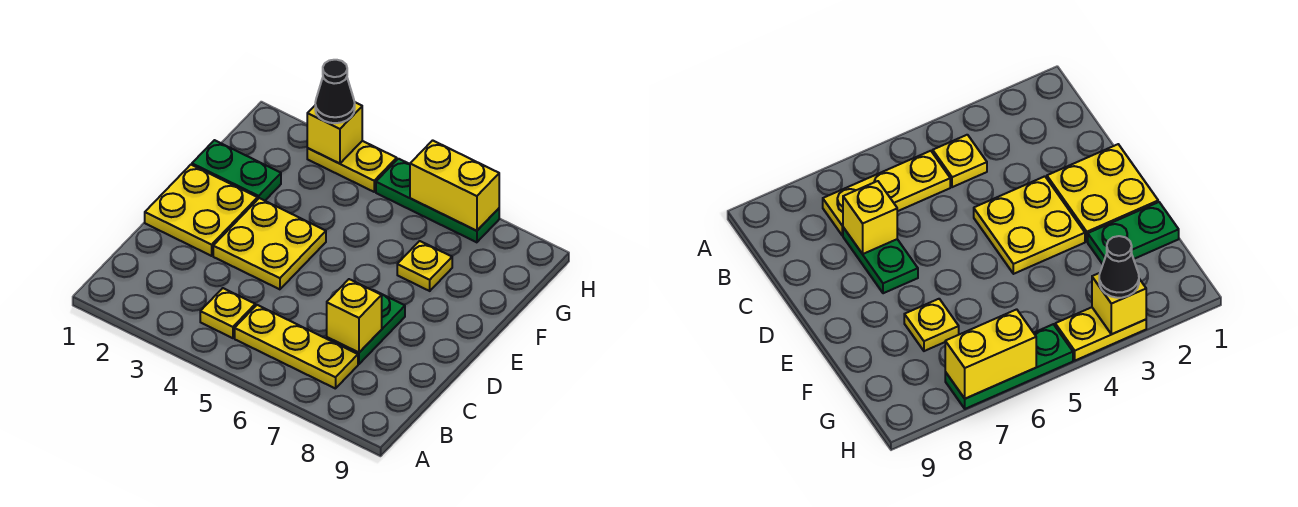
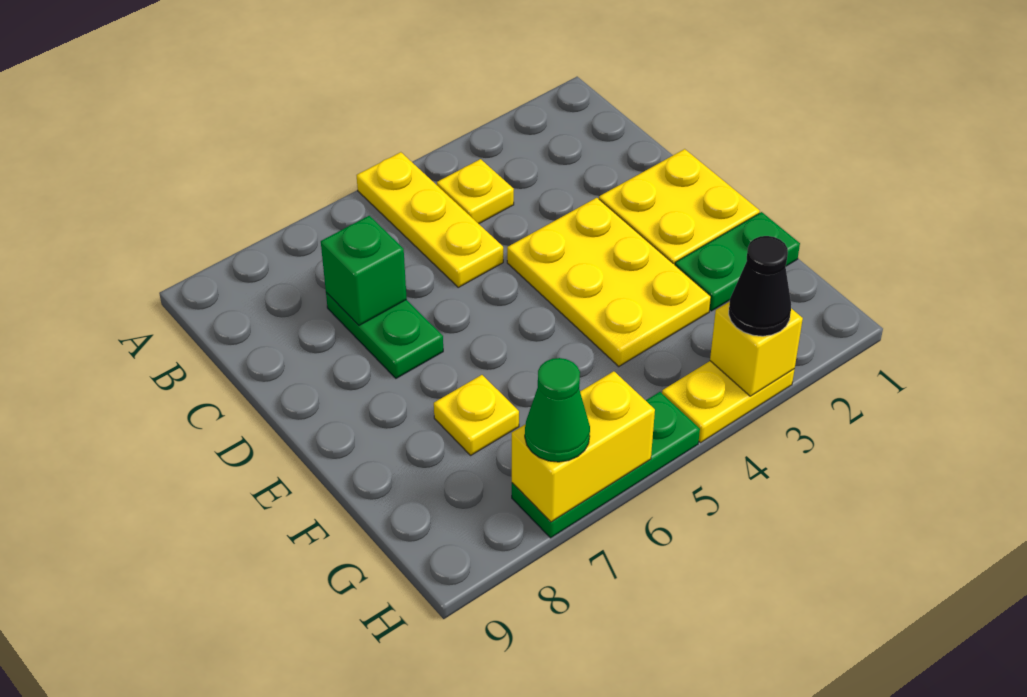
yellow plate B5:B7 level 1 -> yellow plate A5:C5 level 1
yellow brick C7 level 2 -> green brick C7 level 2
yellow plate D3:E4 level 1 -> yellow plate D3:F4 level 1
none -> green cone H7 level 3

